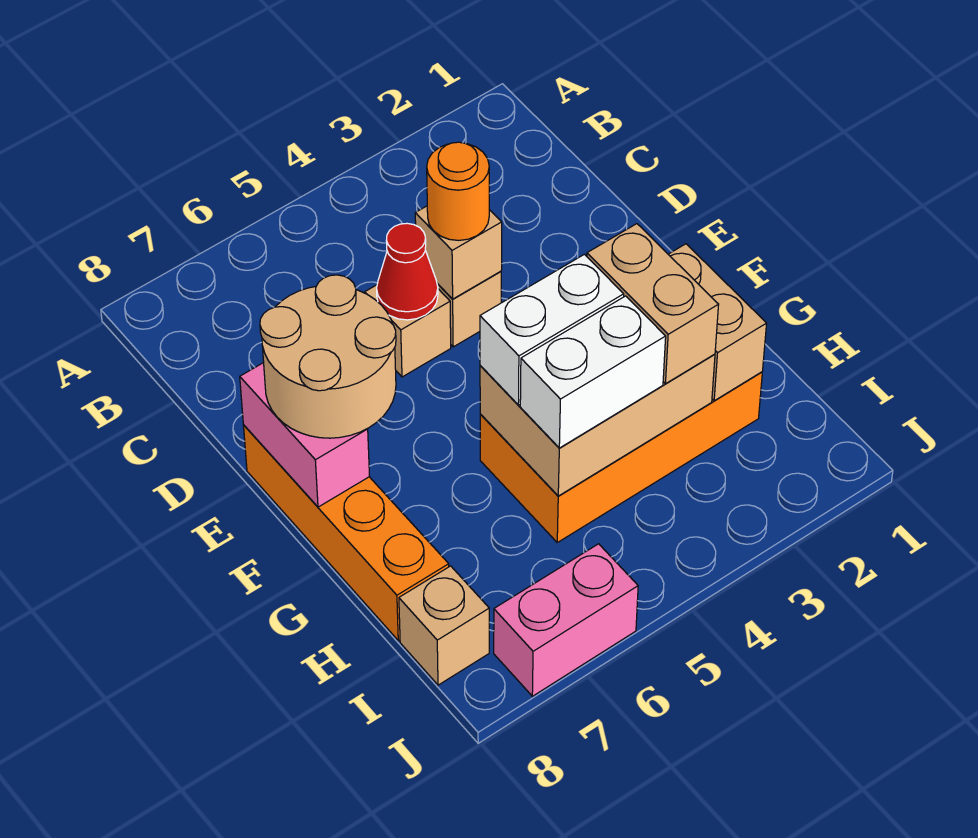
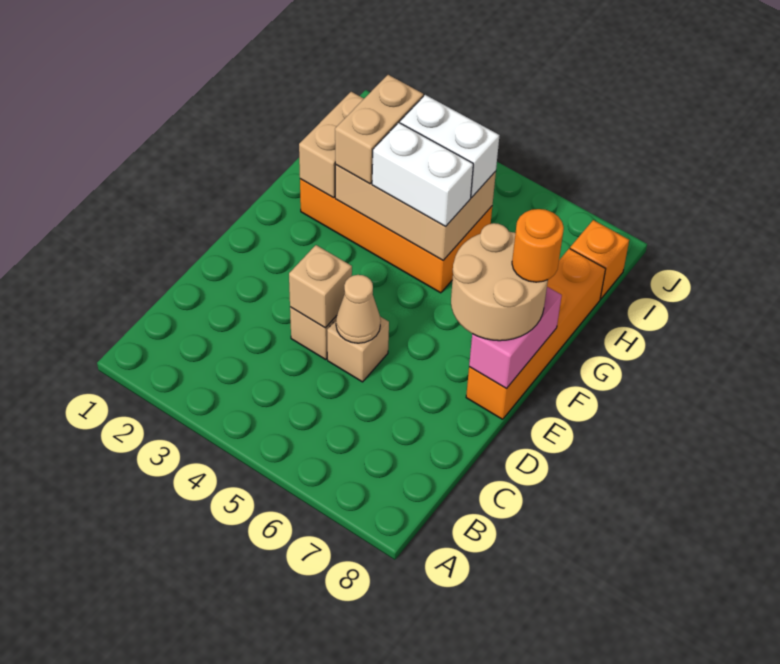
orange round brick D4 level 3 -> orange round brick F8 level 4
red cone D5 level 2 -> tan cone D5 level 2
tan brick I8 level 1 -> orange brick I8 level 1
pink brick J6:J7 level 1 -> none

